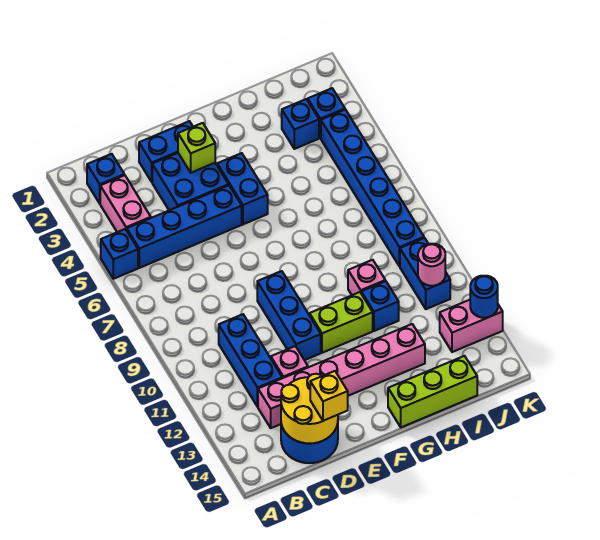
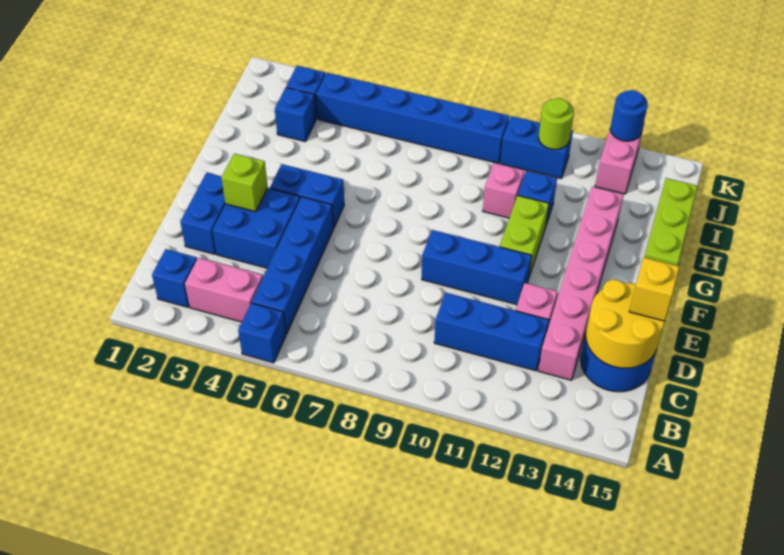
pink round brick J11 level 2 -> lime round brick J11 level 2

